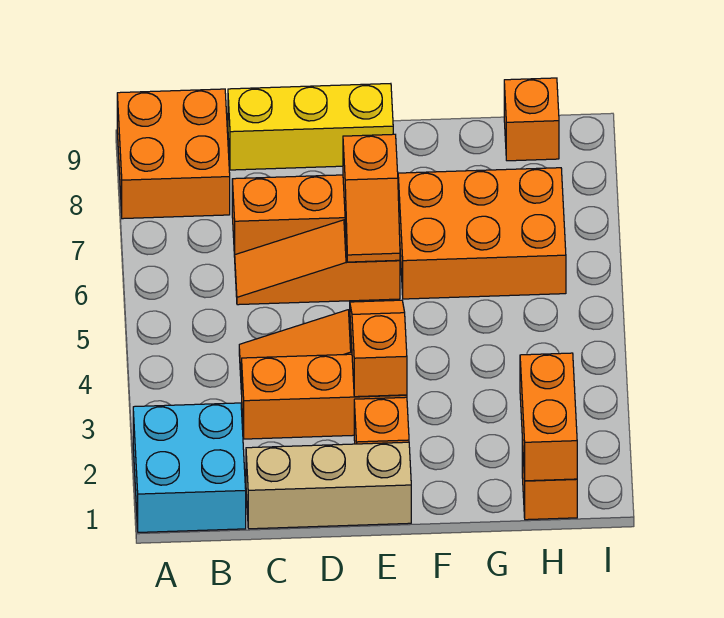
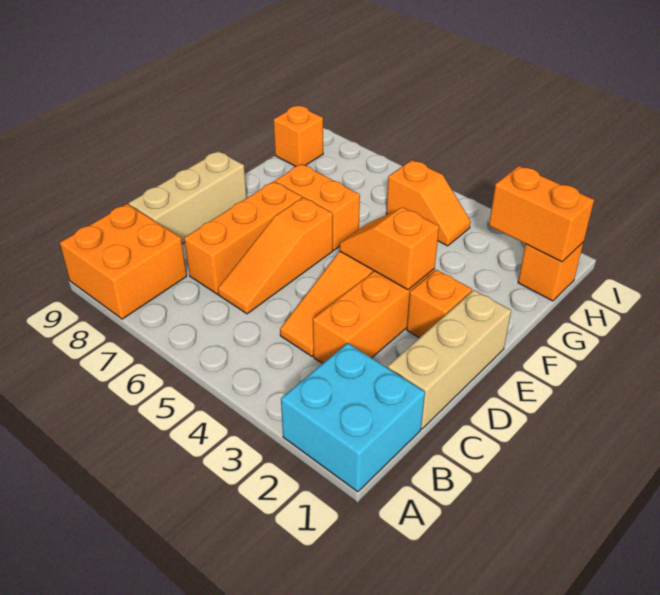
yellow brick C9:E9 level 1 -> tan brick C9:E9 level 1
orange slope E6:E7 level 2 top 7 -> orange slope H4:H5 level 1 top 5
orange brick F6:H7 level 1 -> orange brick F6:F7 level 1

